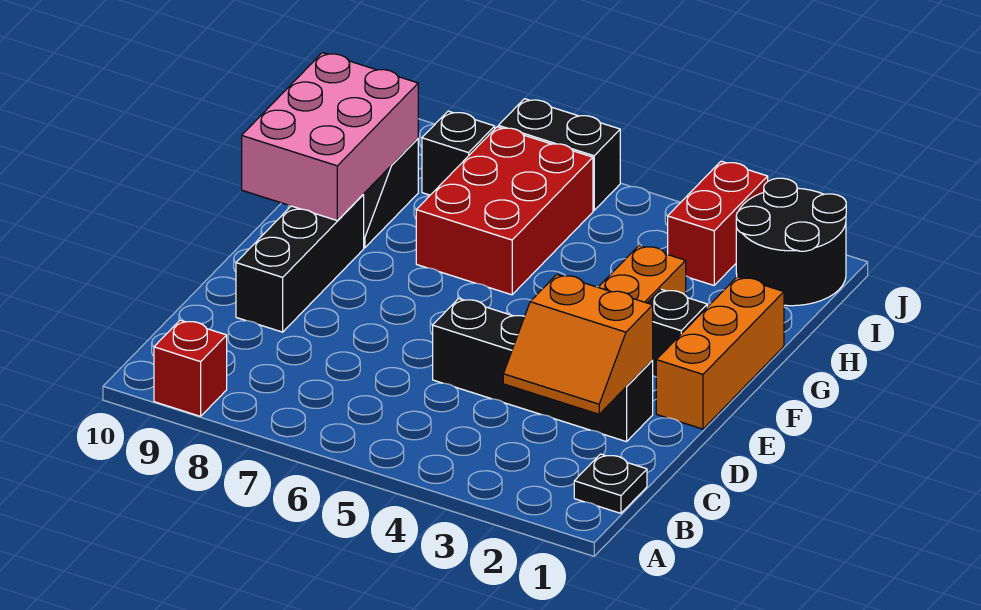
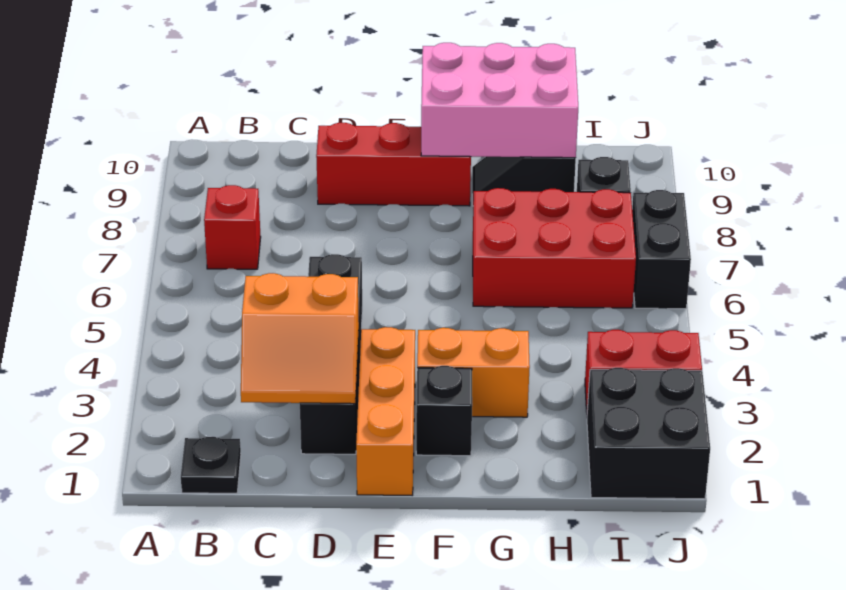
red brick A9 level 1 -> red brick B7 level 1
orange slope C2:D3 level 2 top D -> orange slope C2:D3 level 2 top 3
black brick D9:F9 level 1 -> red brick D9:F9 level 1
orange brick E1:G1 level 1 -> orange brick E1:E3 level 1
black round brick I1:J2 level 1 -> black brick I1:J2 level 1

